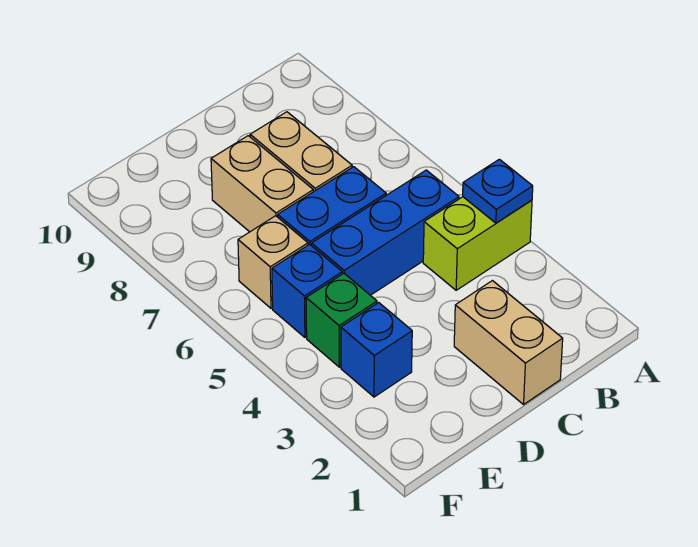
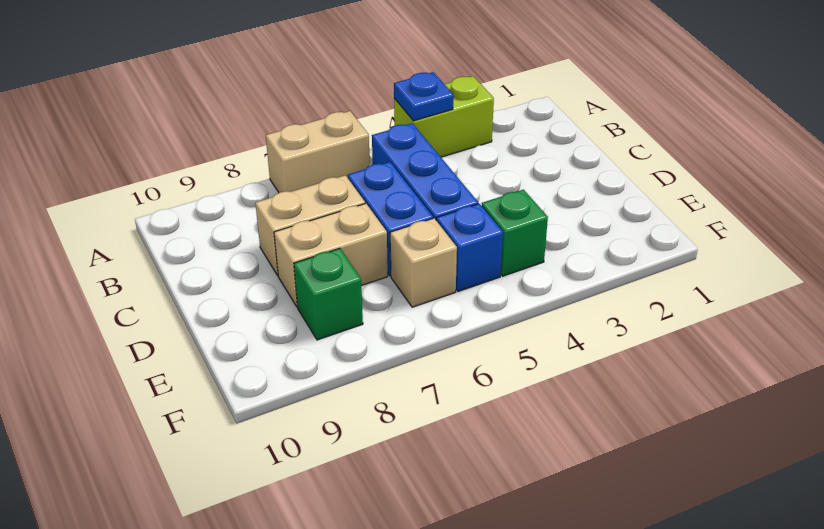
lime brick A4:B4 level 1 -> lime brick A3:A4 level 1
tan brick C1:C2 level 1 -> tan brick A6:A7 level 1
blue brick E3 level 1 -> none
none -> green brick E8 level 1

